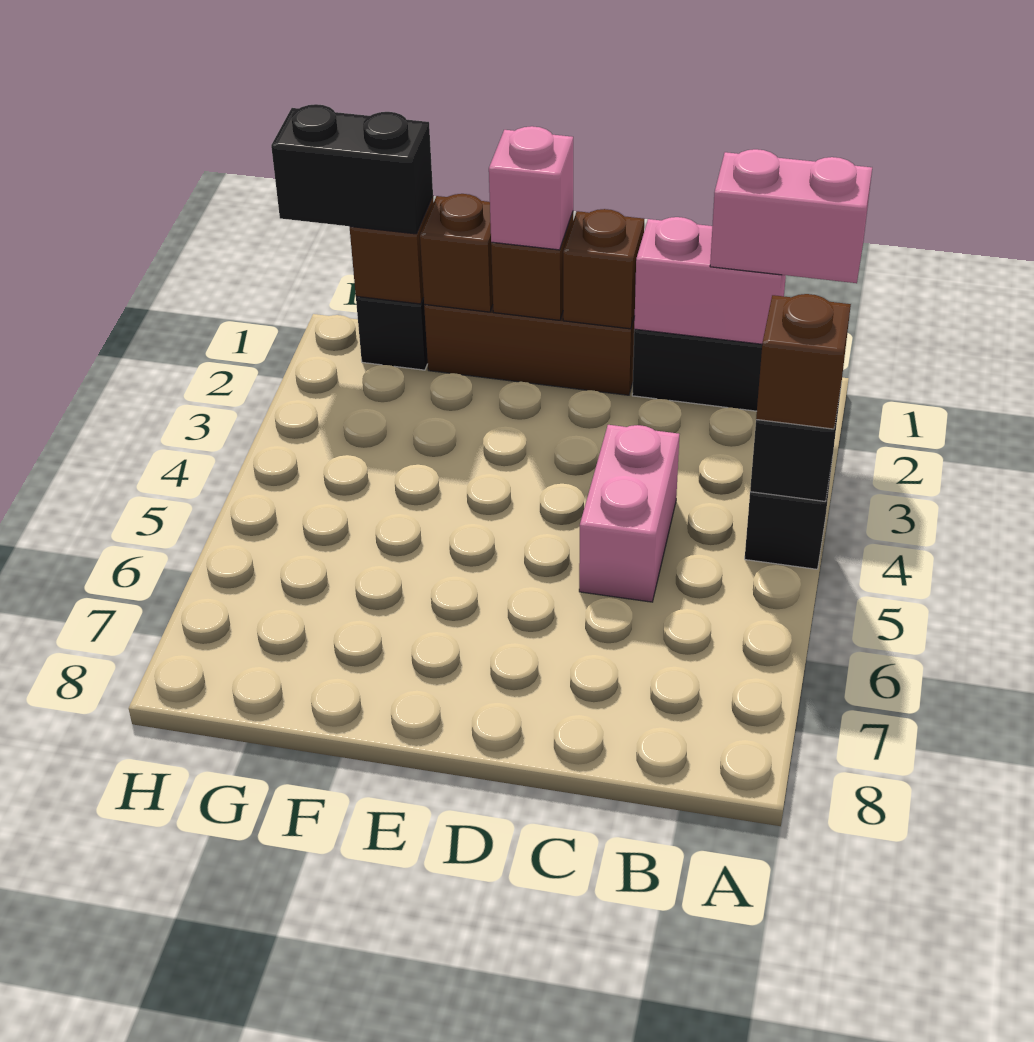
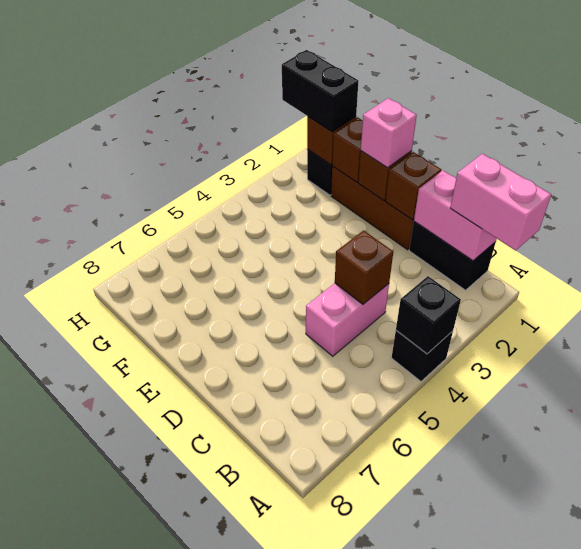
brown brick A4 level 3 -> brown brick C4 level 2

